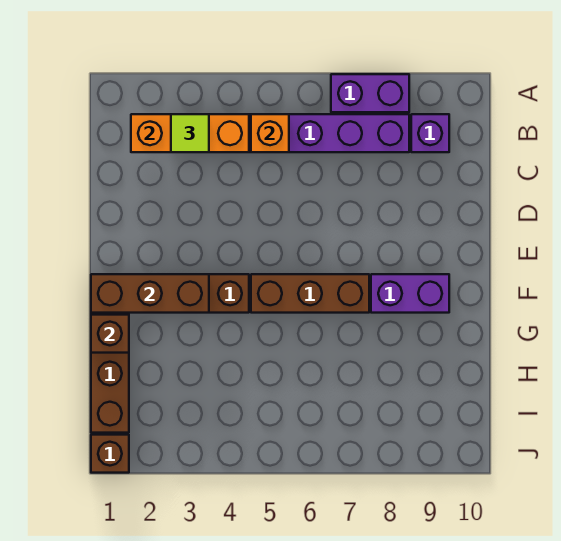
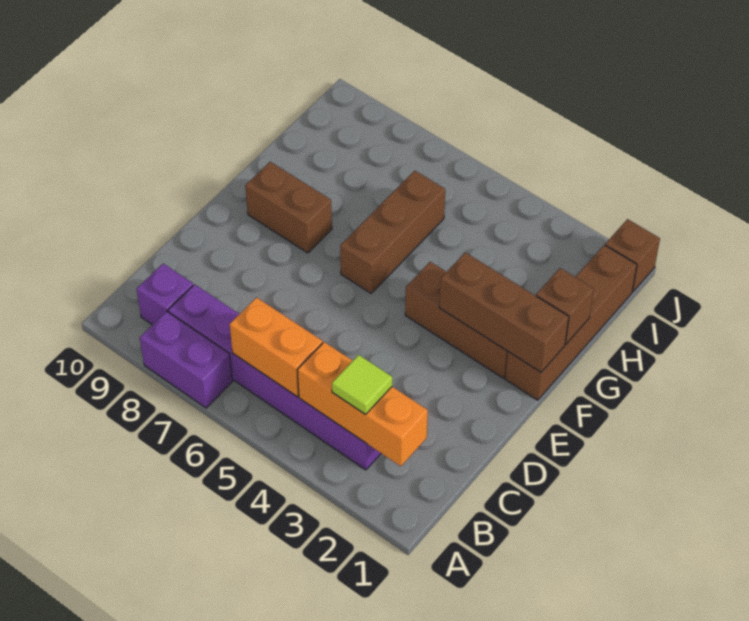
orange brick B5 level 2 -> orange brick B5:B6 level 2
brown brick F5:F7 level 1 -> brown brick F6:H6 level 1
purple brick F8:F9 level 1 -> brown brick F8:F9 level 1

